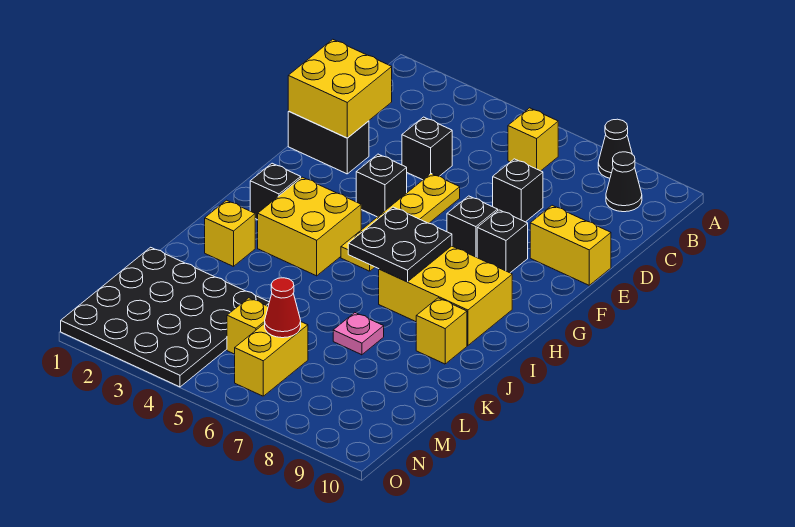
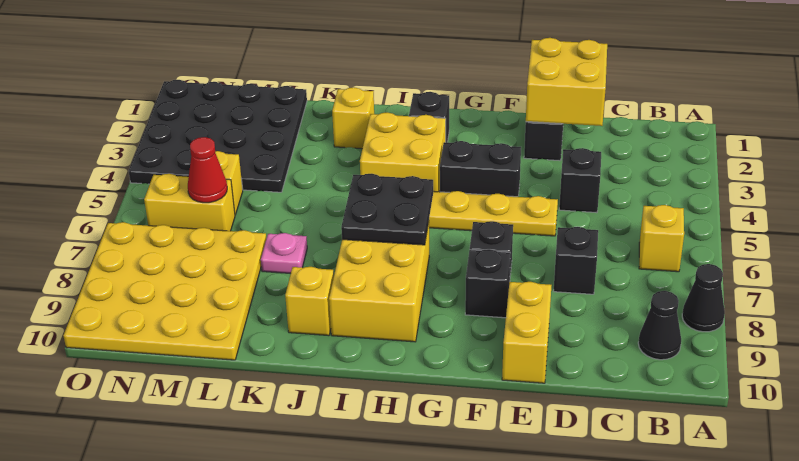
black brick F4 level 1 -> black brick F4:G4 level 1
none -> yellow plate L7:O10 level 1

